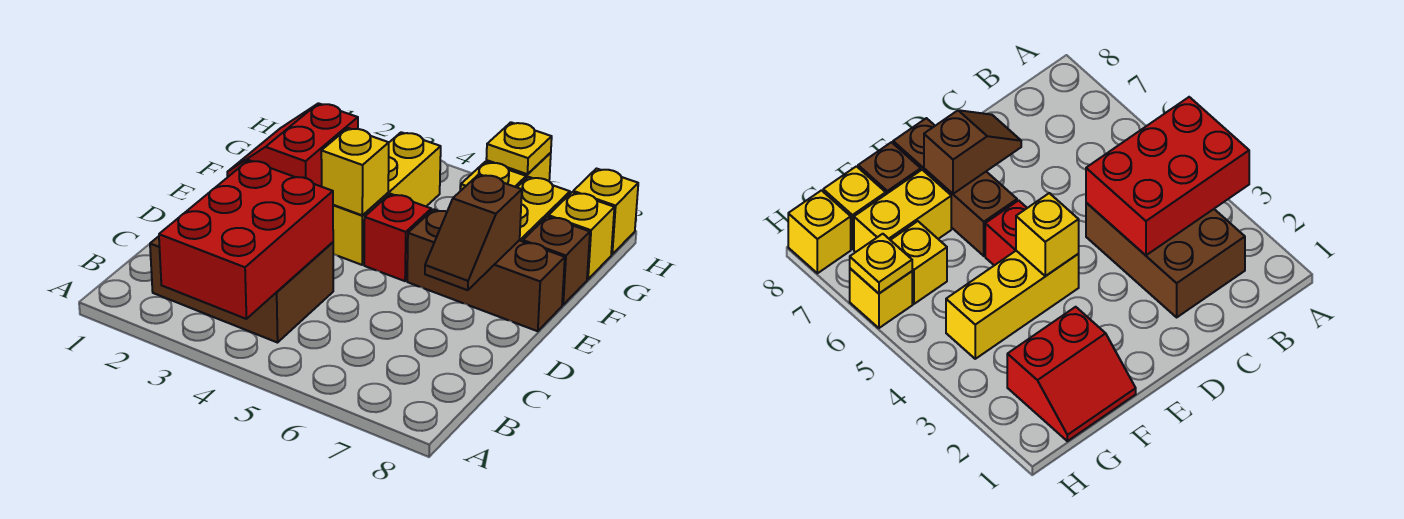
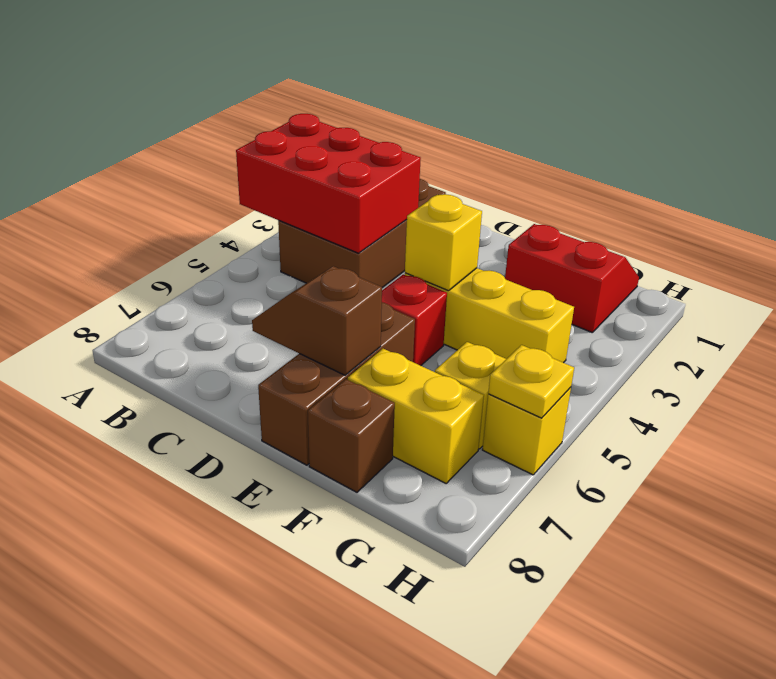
yellow brick G8 level 1 -> none
yellow brick H8 level 1 -> none

